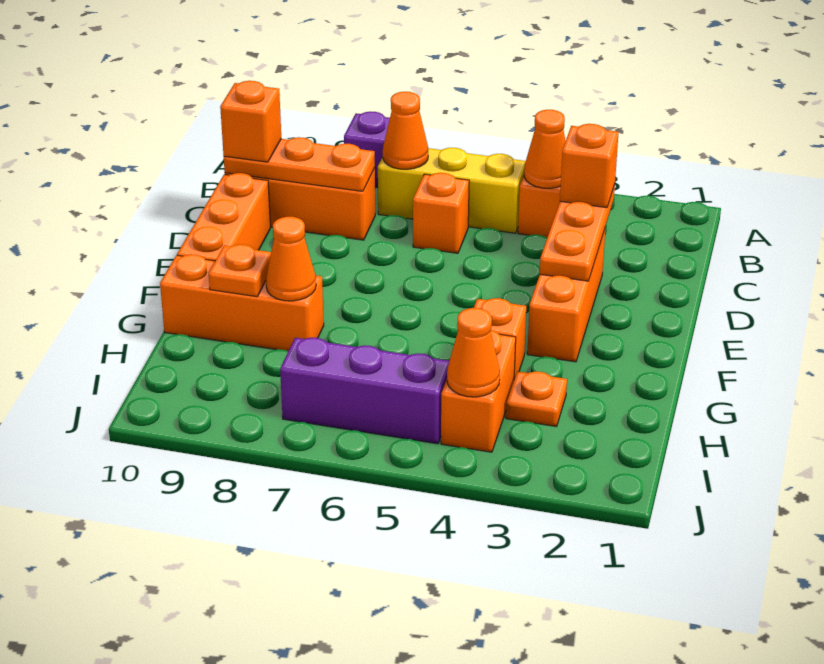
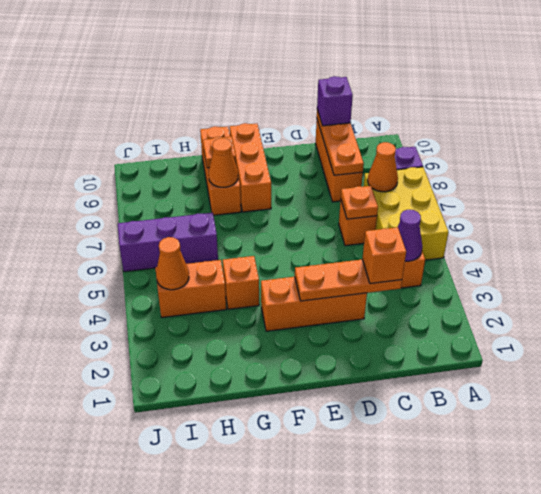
orange cone B4 level 2 -> purple cone B4 level 2
yellow brick B5:B7 level 1 -> yellow brick A5:B7 level 1
orange brick C10 level 3 -> purple brick C10 level 3
orange brick D10:F10 level 1 -> orange brick F8:F10 level 1
orange plate H3 level 1 -> orange plate C6 level 2
purple brick I5:I7 level 1 -> purple brick H6:J6 level 1

